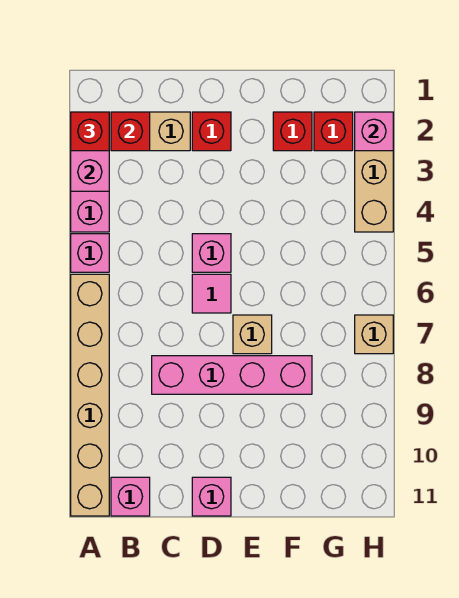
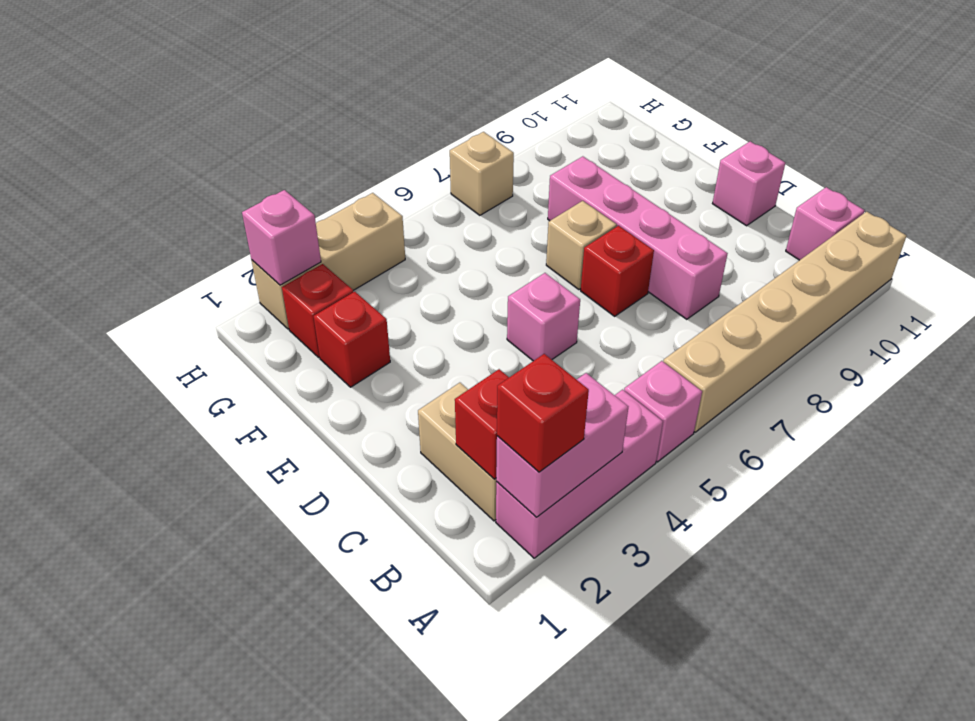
red brick D2 level 1 -> red brick D7 level 1
pink tile D6 level 1 -> none

